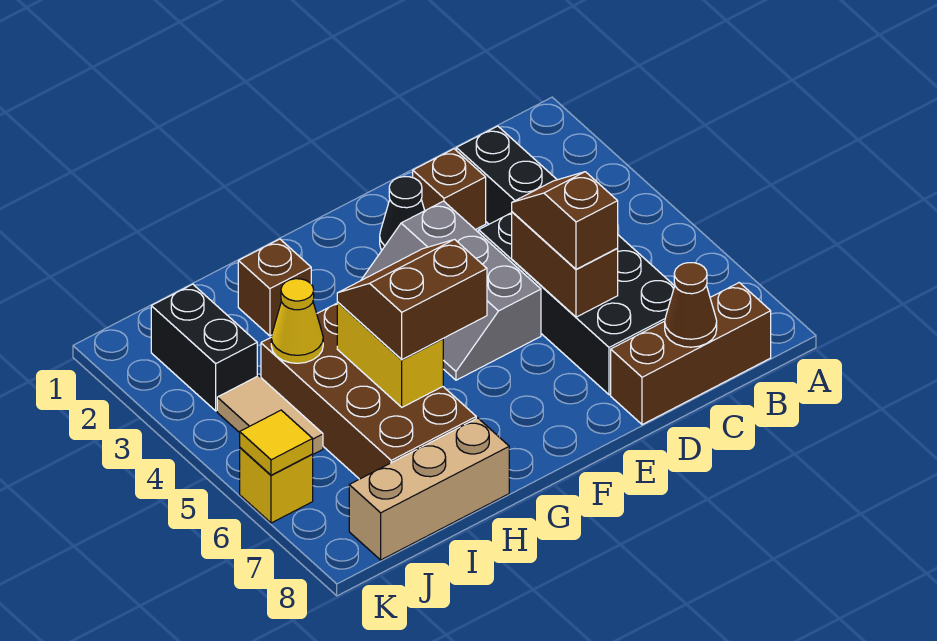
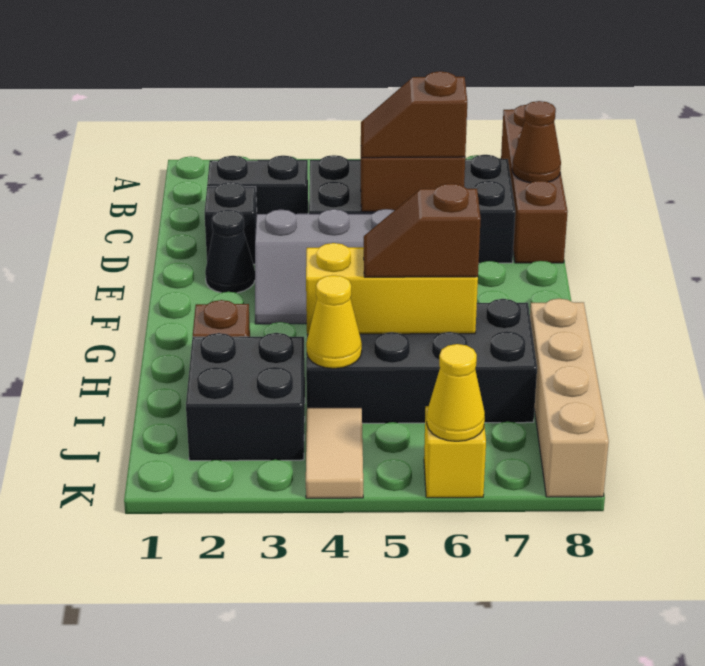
brown brick B8:D8 level 1 -> brown brick A8:D8 level 1
brown brick D2 level 1 -> black brick D2 level 1
brown slope G5:H6 level 3 top 6 -> brown slope H5:H6 level 3 top 6
brown brick H4:I7 level 1 -> black brick H4:I7 level 1
yellow brick H5:H6 level 2 -> yellow brick H4:H6 level 2
tan brick H8:J8 level 1 -> tan brick H8:K8 level 1
black brick J2:J3 level 1 -> black brick I2:J3 level 1
tan tile J4:J5 level 1 -> tan tile J4:K4 level 1
yellow tile K6 level 2 -> yellow cone K6 level 2

